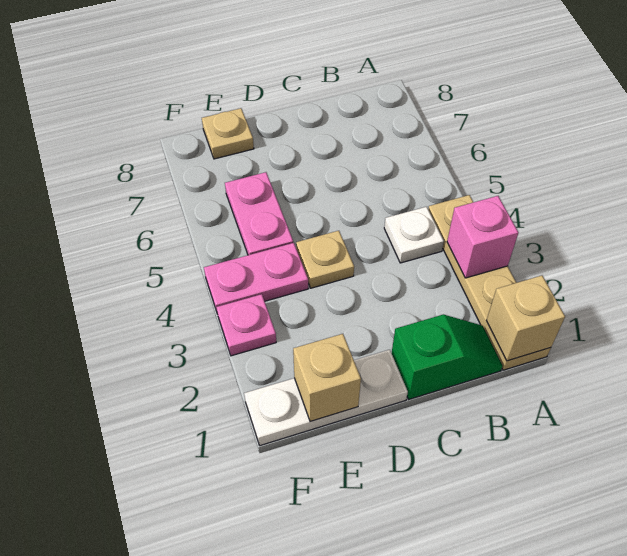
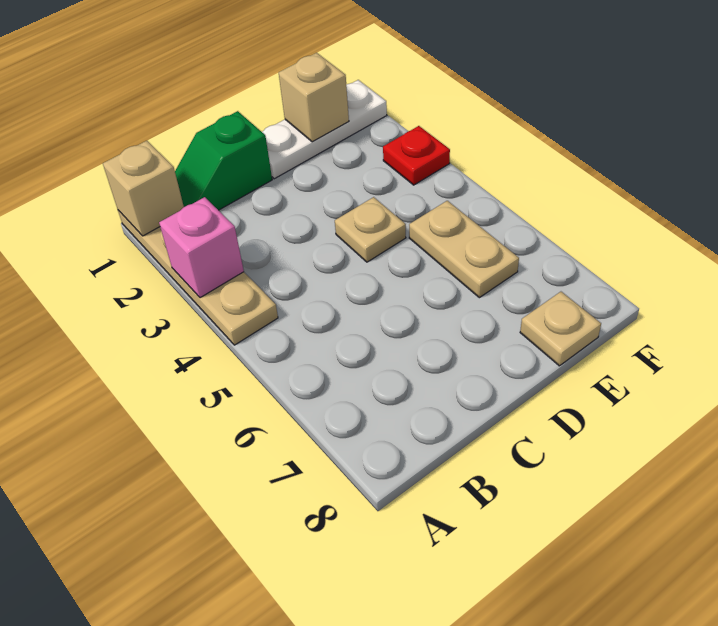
white plate B4 level 1 -> none
pink plate E4:F4 level 1 -> none
pink plate E5:E6 level 1 -> tan plate E5:E6 level 1
pink plate F3 level 1 -> red plate F3 level 1

